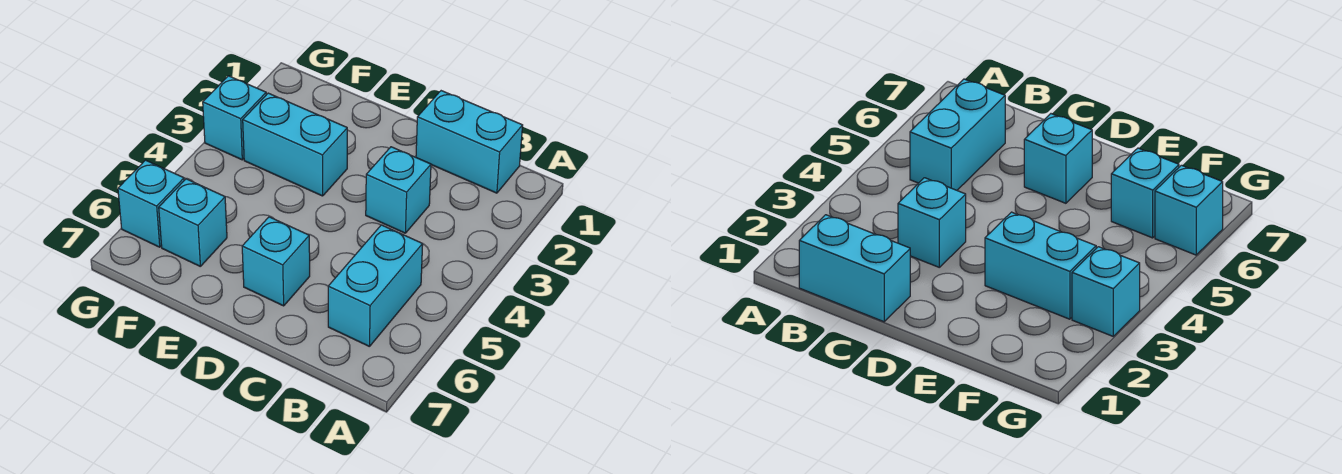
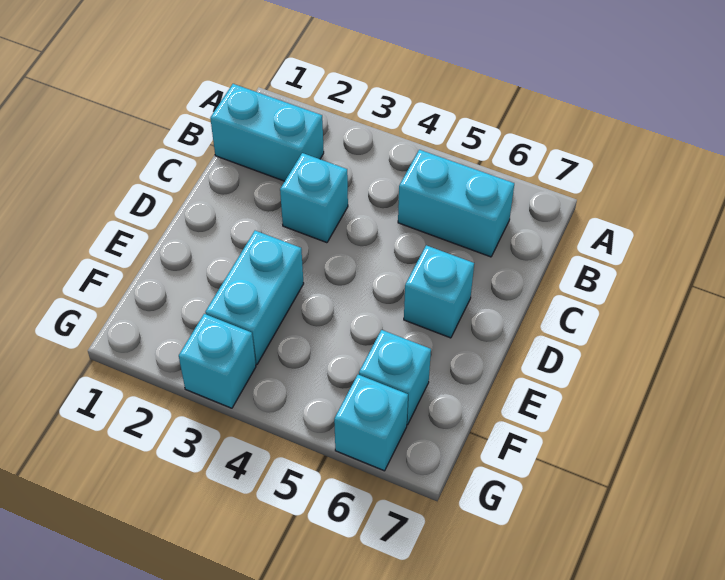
cyan brick B1:C1 level 1 -> cyan brick B1:B2 level 1

